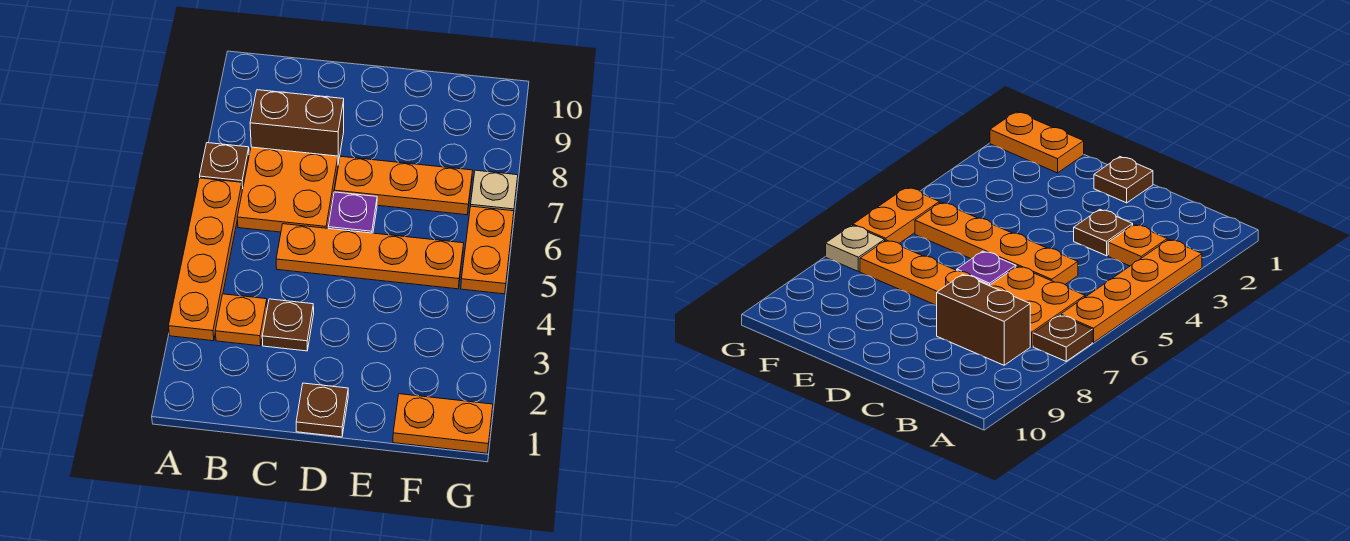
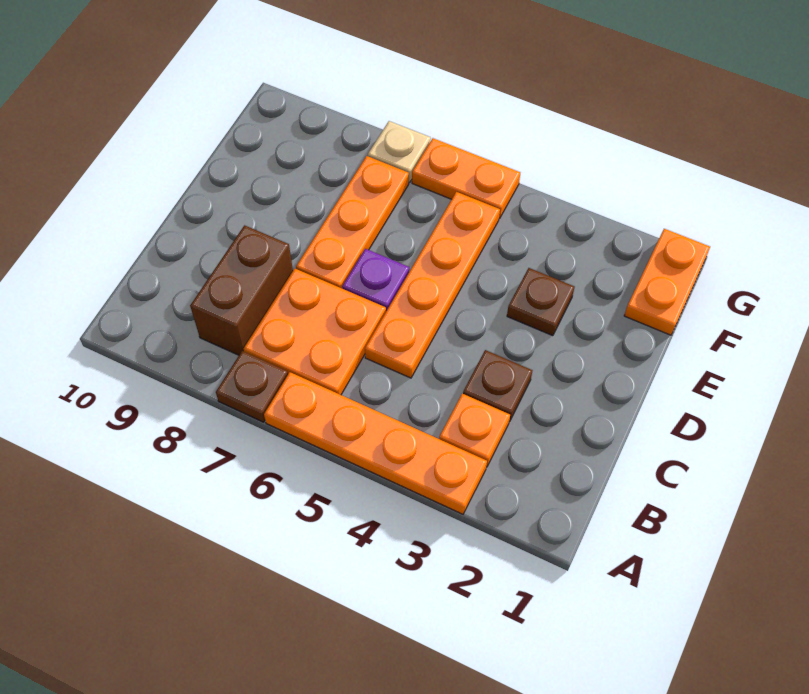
brown plate D1 level 1 -> brown plate E3 level 1

